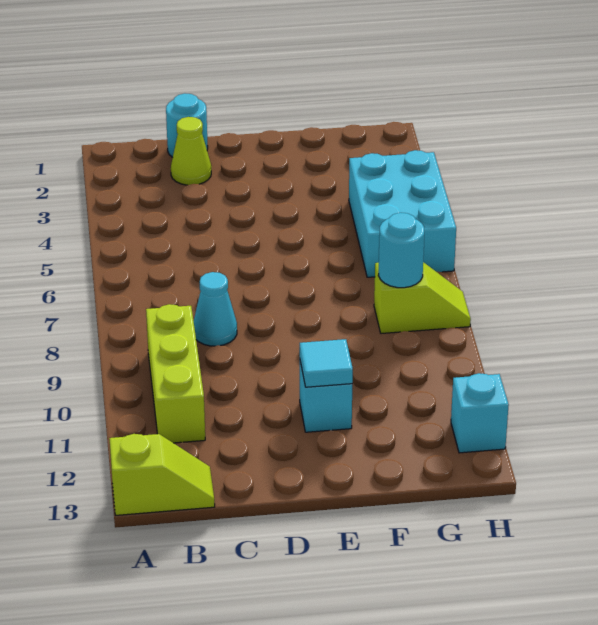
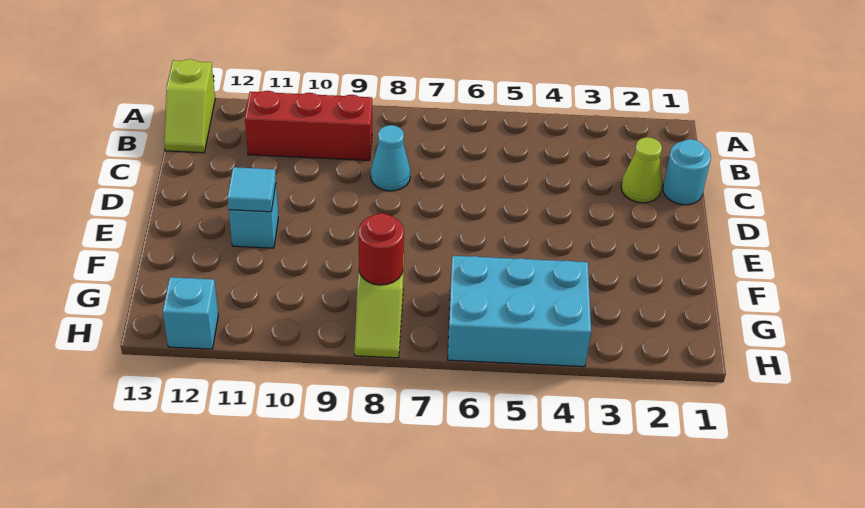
lime brick B9:B11 level 1 -> red brick B9:B11 level 1
cyan round brick G8 level 2 -> red round brick G8 level 2

